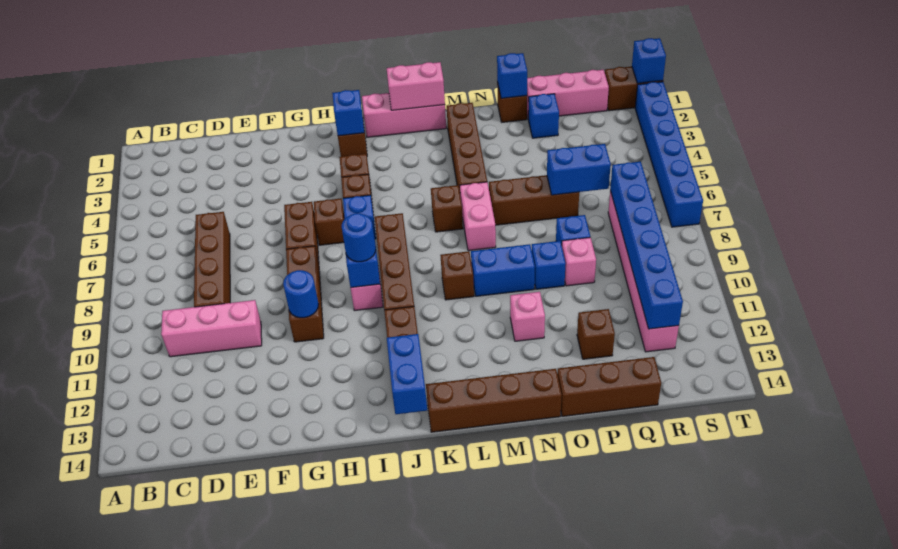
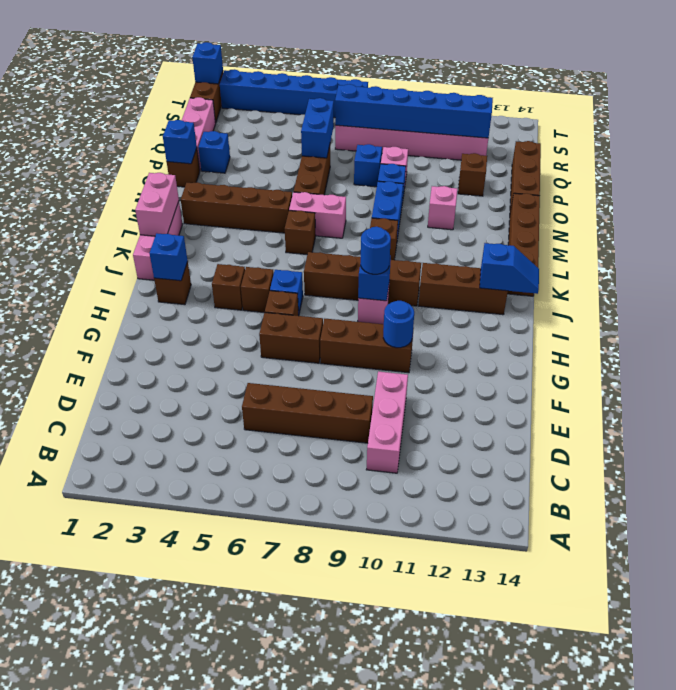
blue brick J13:J14 level 2 -> blue slope J13:J14 level 2 top 13

